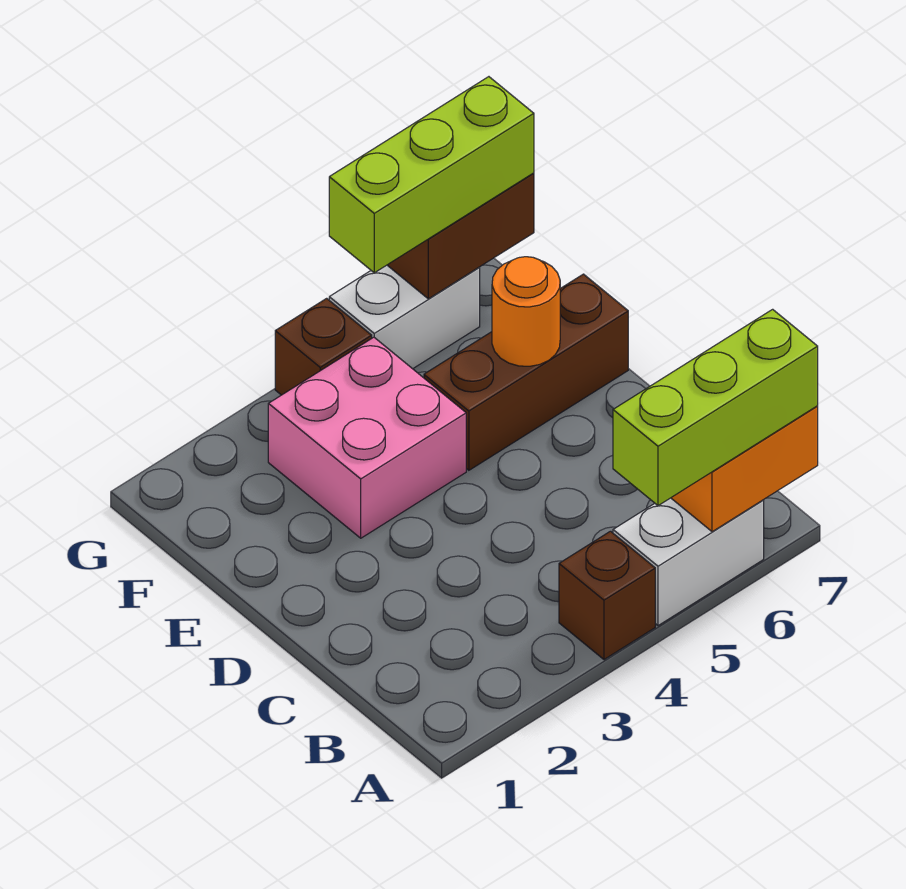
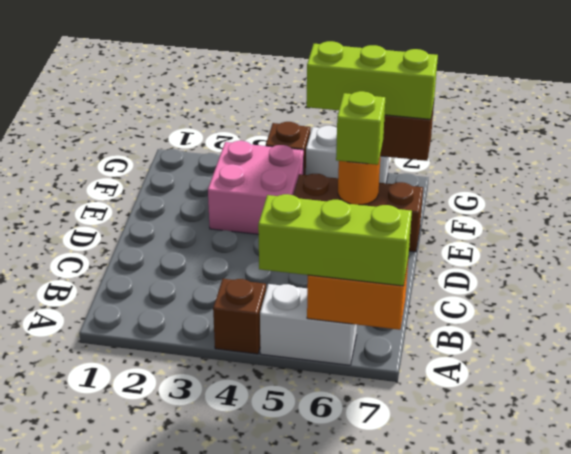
none -> lime brick E6 level 3

